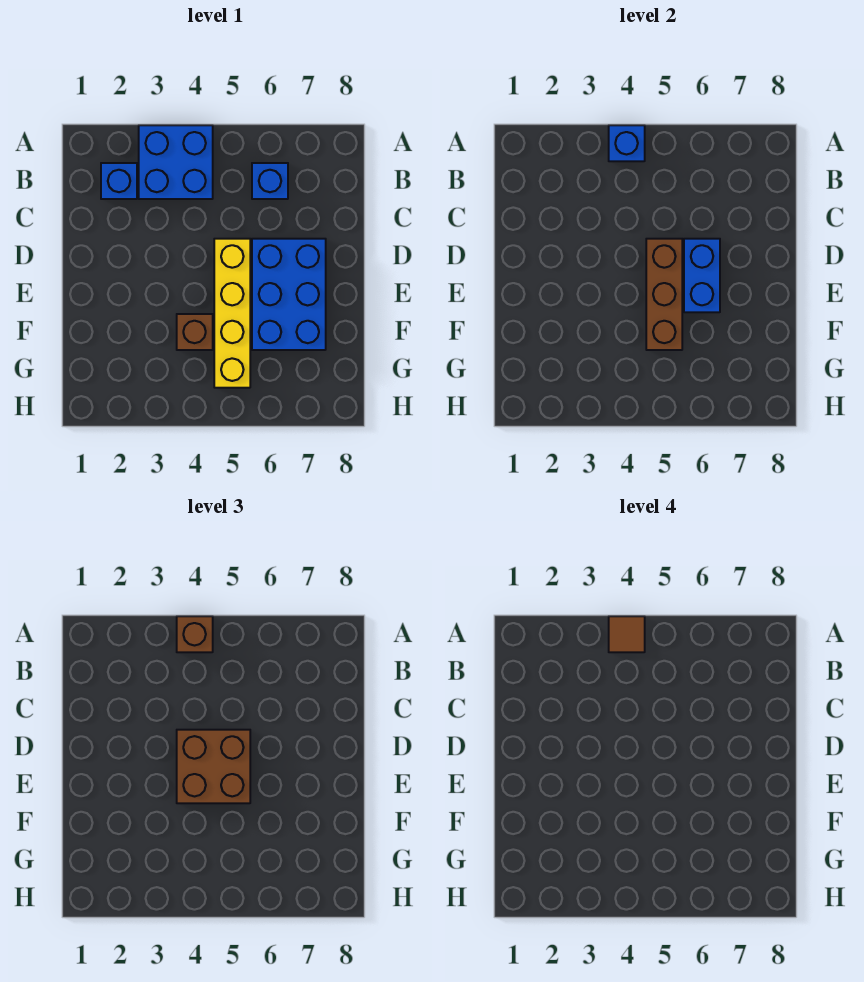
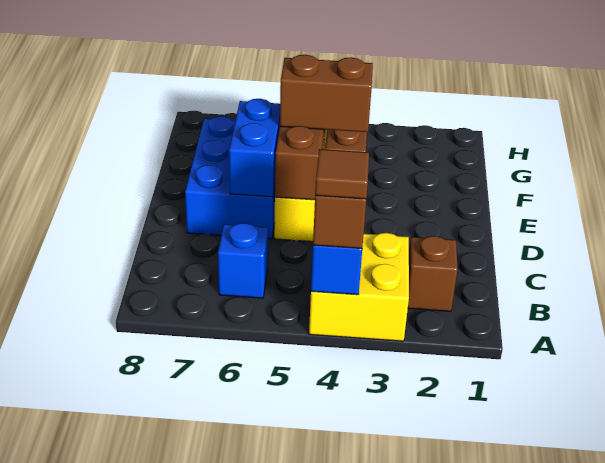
blue brick A3:B4 level 1 -> yellow brick A3:B4 level 1
blue brick B2 level 1 -> brown brick B2 level 1
brown brick D4:E5 level 3 -> brown brick E4:E5 level 3

